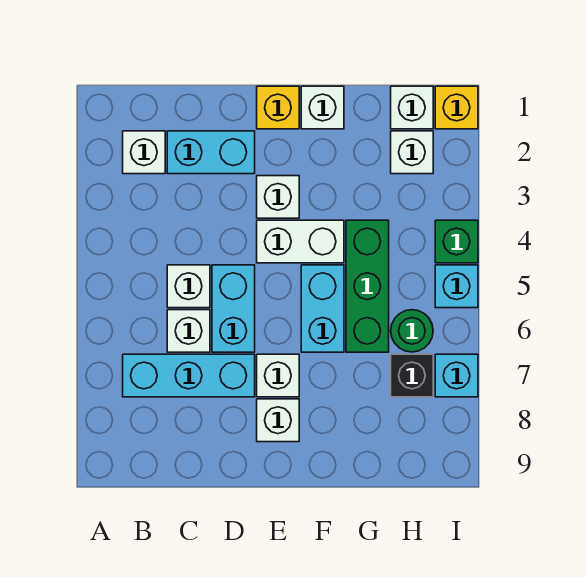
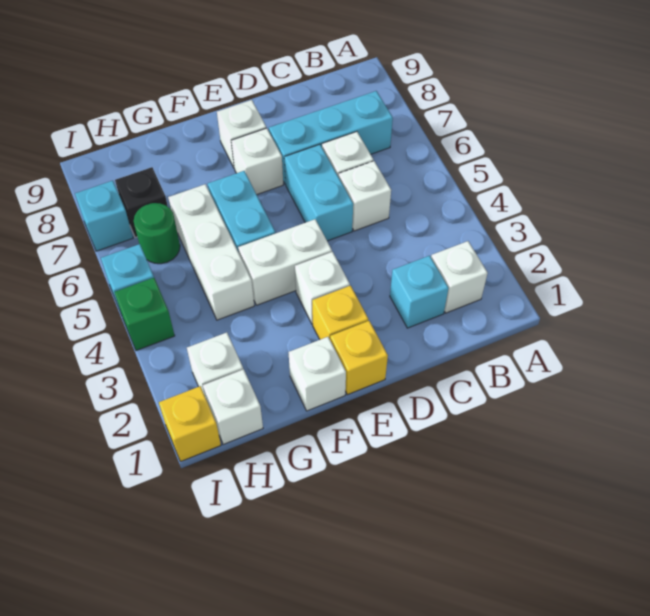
cyan brick C2:D2 level 1 -> cyan brick C2 level 1
none -> yellow brick E2 level 1
green brick G4:G6 level 1 -> white brick G4:G6 level 1

